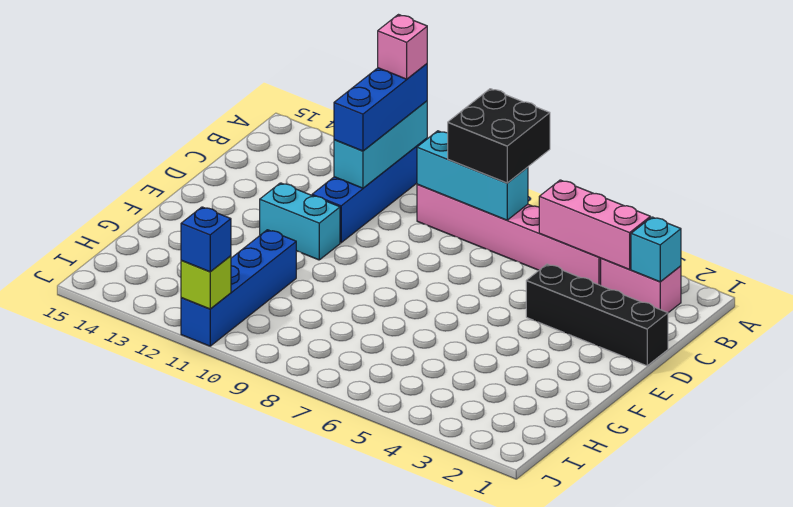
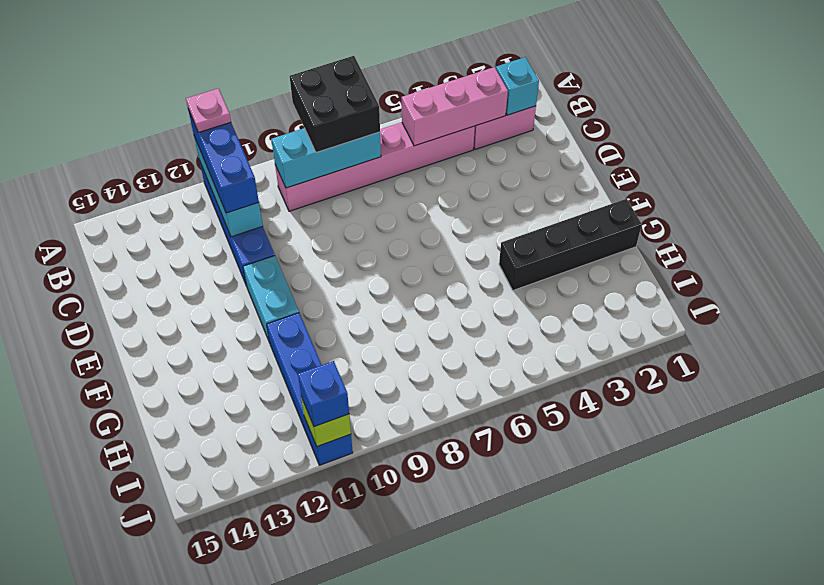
pink brick A11 level 4 -> pink plate A11 level 4
black brick D1:D4 level 1 -> black brick G1:G4 level 1
cyan brick E11:E12 level 1 -> cyan brick E11:F11 level 1

